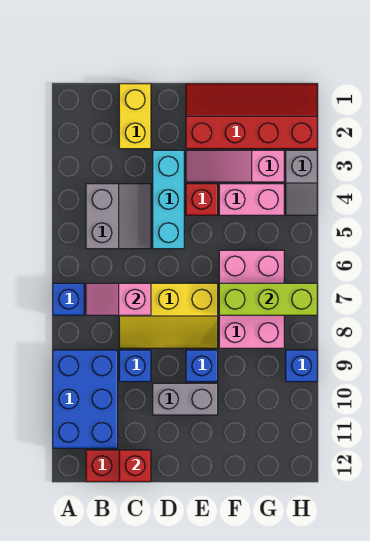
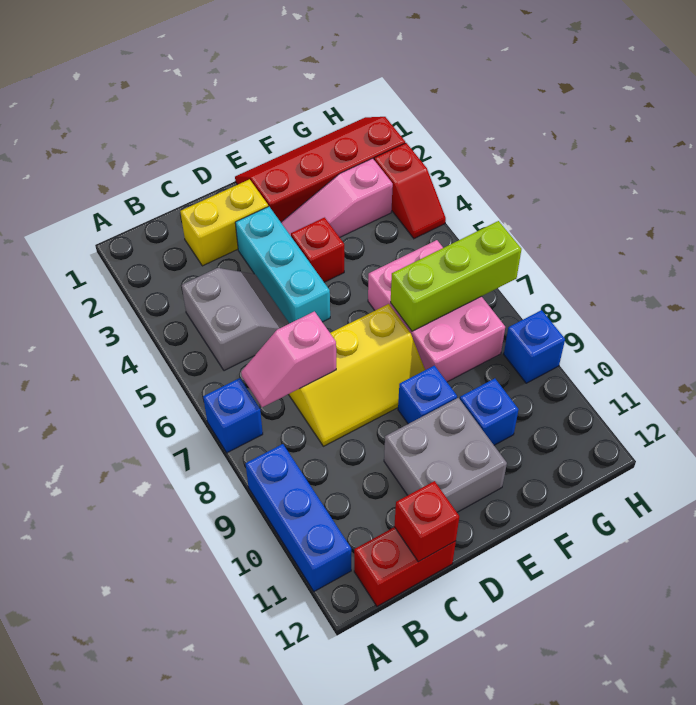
blue brick A9:B11 level 1 -> blue brick A9:A11 level 1
yellow brick C1:C2 level 1 -> yellow brick C2:D2 level 1
blue brick C9 level 1 -> blue brick F10 level 1
grey brick D10:E10 level 1 -> grey brick D10:E11 level 1
pink brick F4:G4 level 1 -> none
grey slope H3:H4 level 1 top 3 -> red slope H3:H4 level 1 top 3

